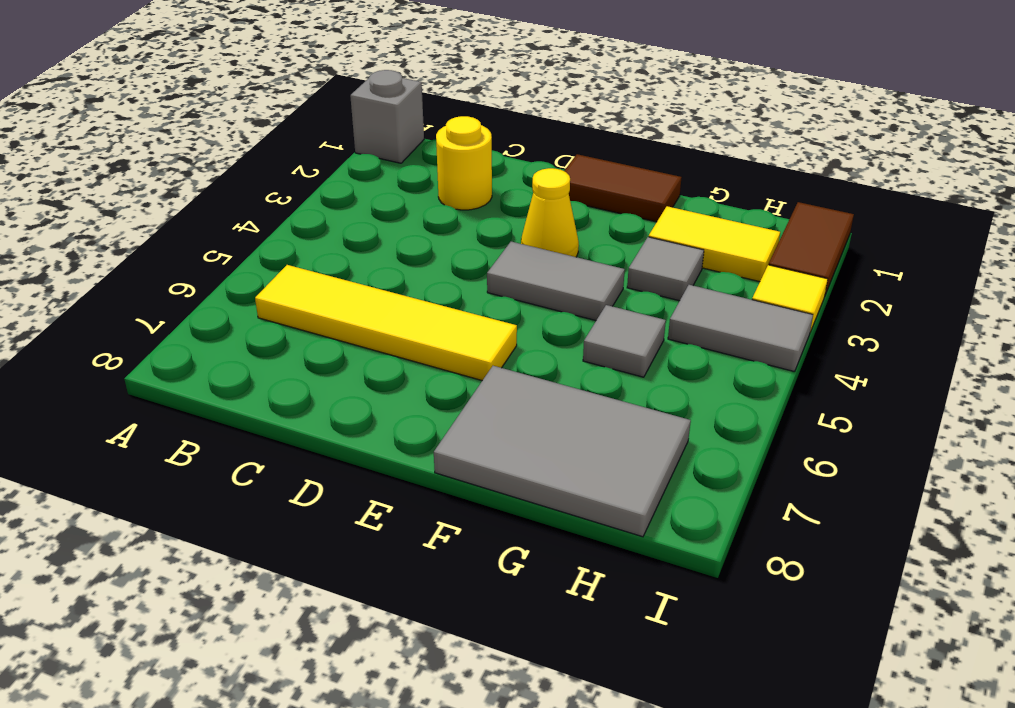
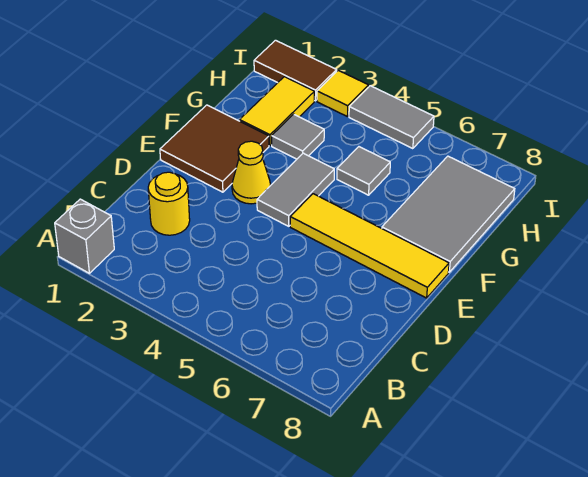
yellow tile B6:E6 level 1 -> yellow tile E5:E8 level 1
brown tile E1:F1 level 1 -> brown tile E1:F2 level 1
grey tile H4:I4 level 1 -> grey tile I4:I5 level 1

